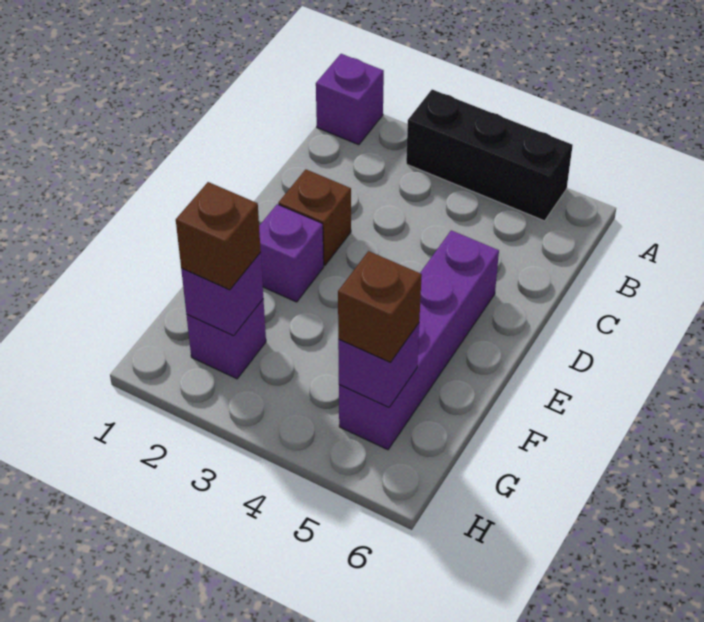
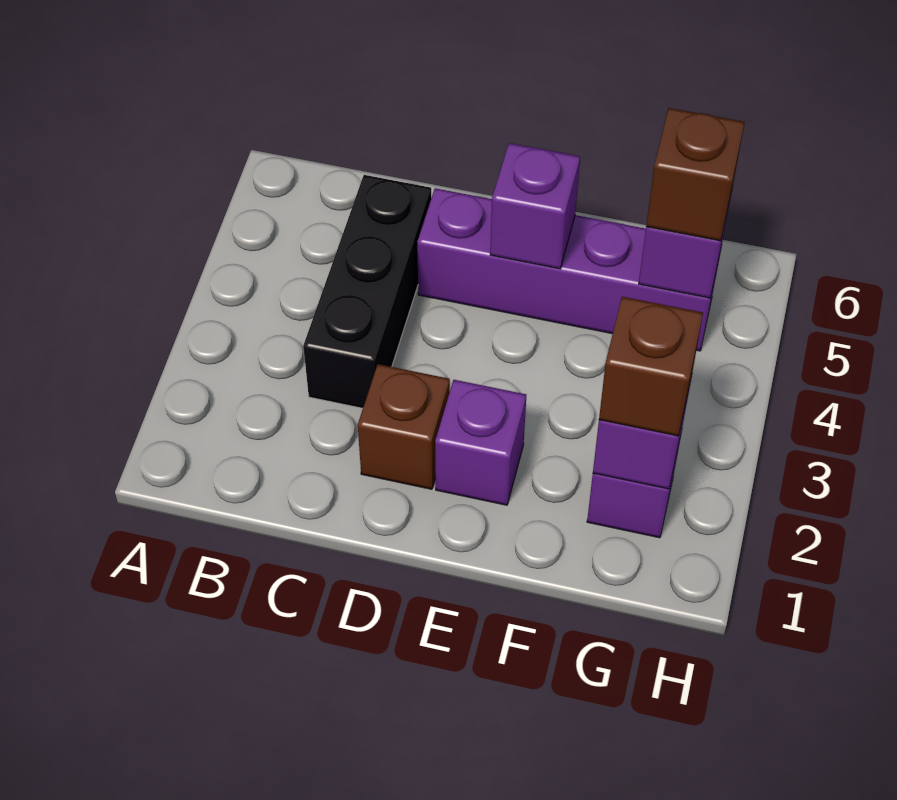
purple brick A1 level 1 -> purple brick E5 level 2
black brick A3:A5 level 1 -> black brick C3:C5 level 1

